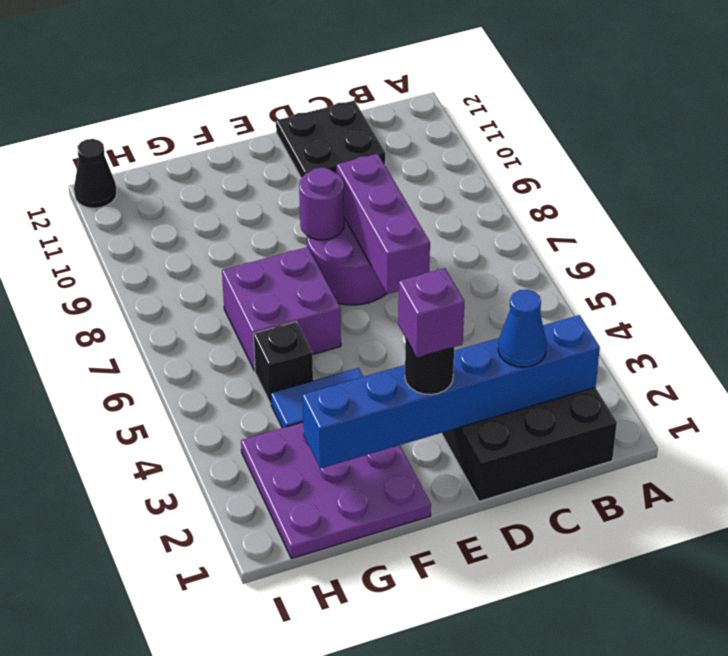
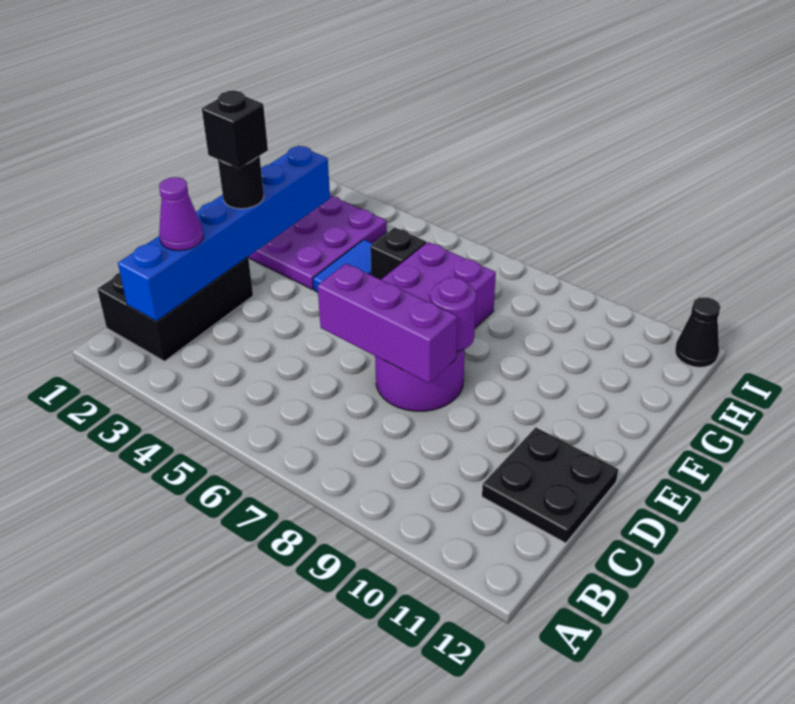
blue cone C2 level 3 -> purple cone C2 level 3
purple brick E2 level 4 -> black brick E2 level 4

